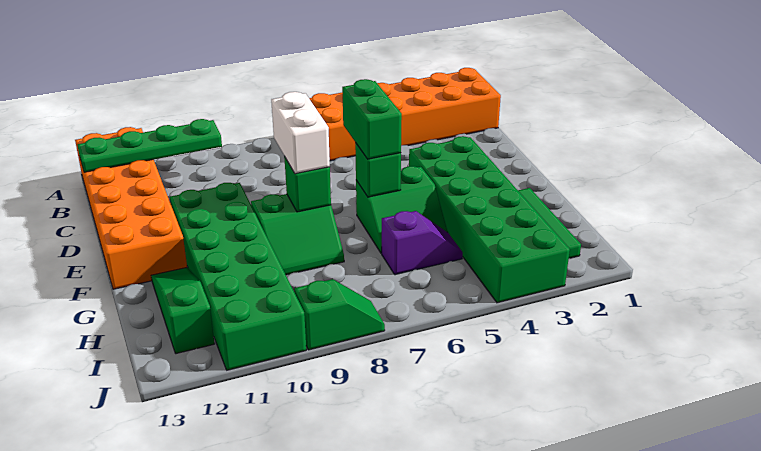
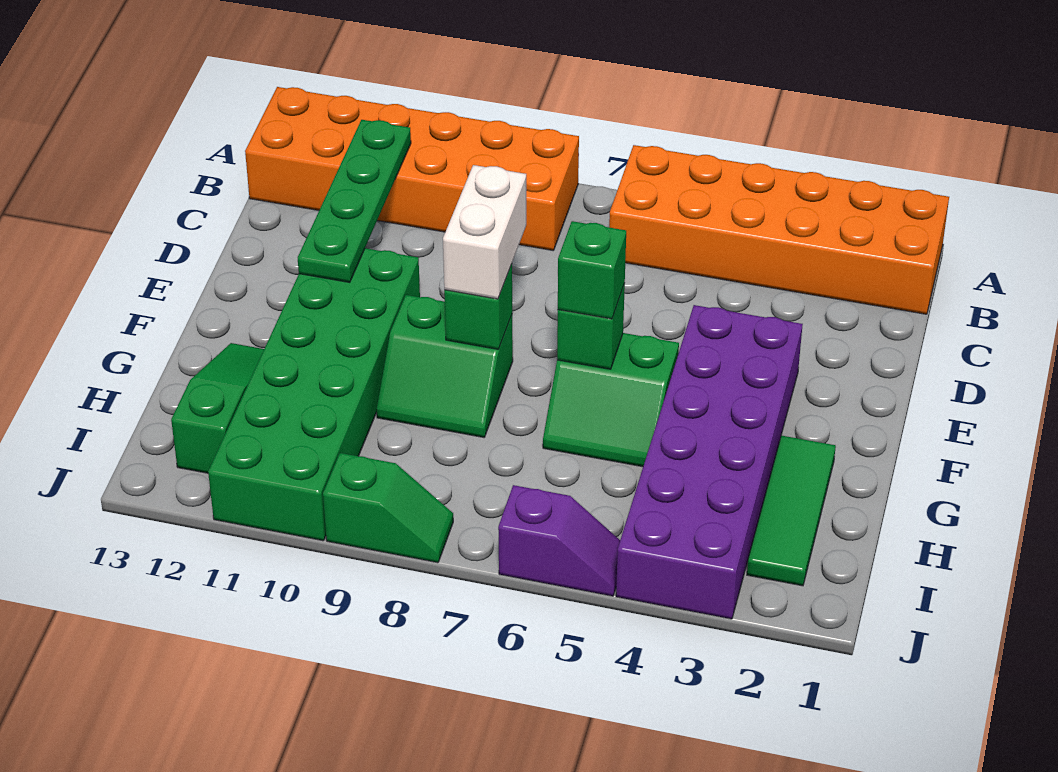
orange brick A12:F13 level 1 -> orange brick A8:B13 level 1
green plate B10:B13 level 2 -> green plate B11:E11 level 2
green brick E3:J4 level 1 -> purple brick E3:J4 level 1
green brick E6:F6 level 3 -> green brick F6 level 3
purple slope H5:H6 level 1 top 6 -> purple slope J5:J6 level 1 top 6

